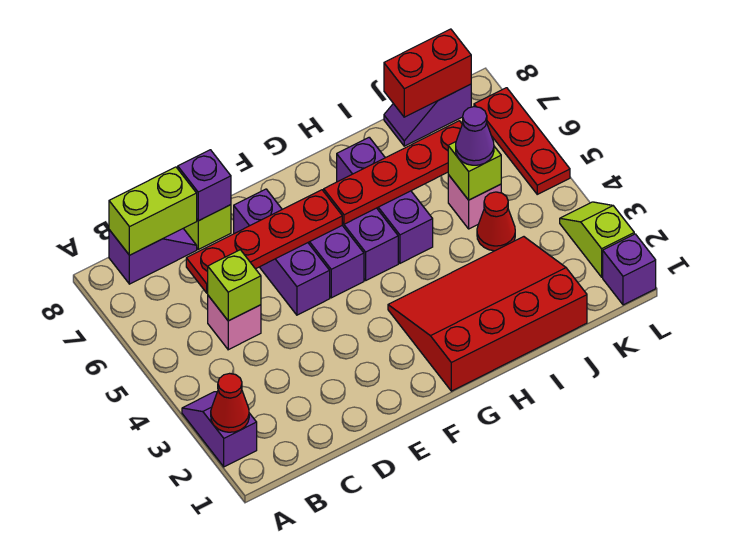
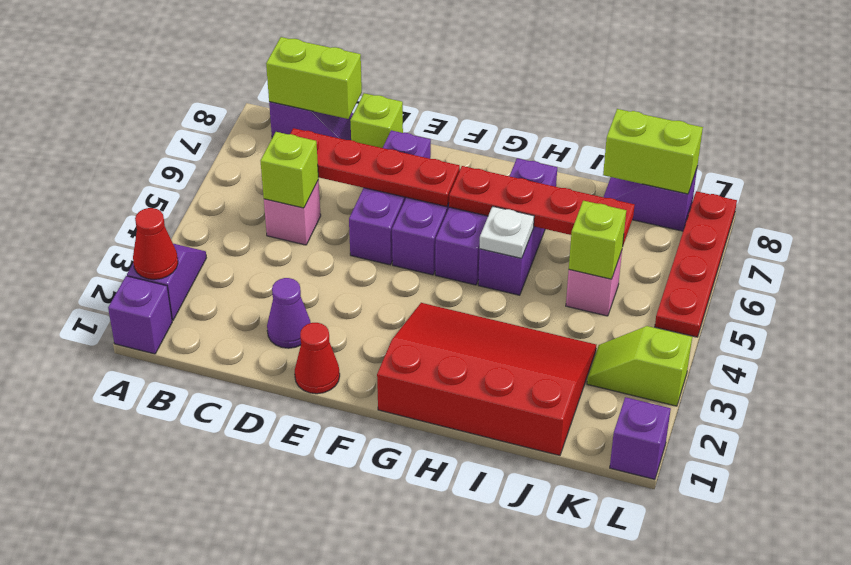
purple brick D8 level 2 -> purple brick A1 level 1
none -> white plate H5 level 2
red cone J4 level 1 -> red cone E1 level 1
purple cone J5 level 3 -> purple cone D2 level 1
red brick J8:K8 level 2 -> lime brick J8:K8 level 2
lime slope L2:L3 level 1 top 2 -> lime slope K3:L3 level 1 top L
red plate L5:L7 level 1 -> red plate L5:L8 level 1

